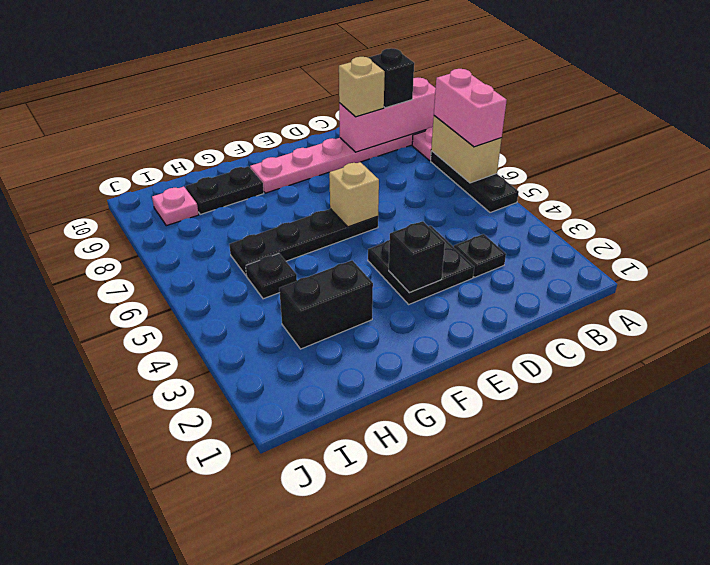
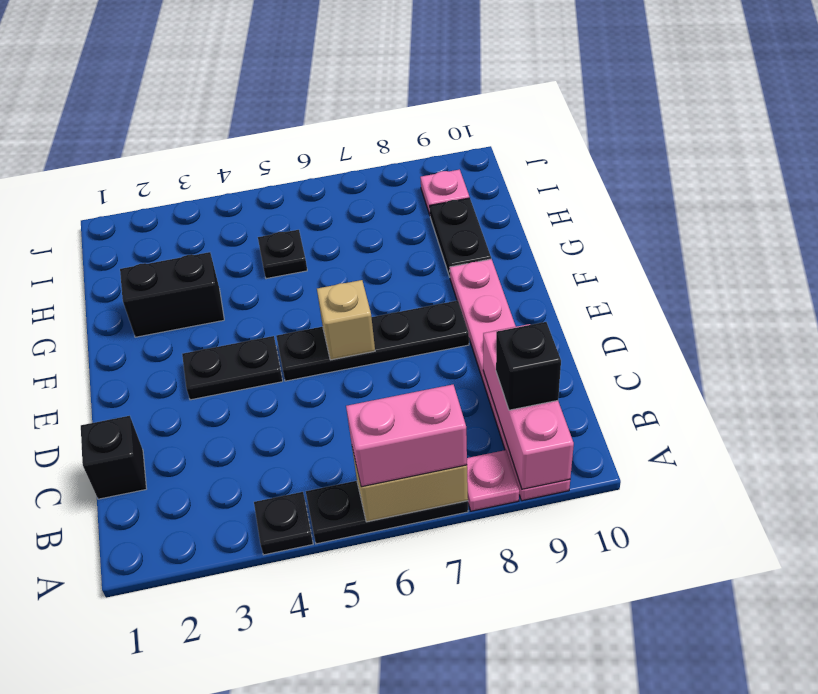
black plate C3 level 1 -> black plate A4 level 1
tan brick C9 level 3 -> none
black plate D3:E4 level 1 -> black plate E3:E4 level 1
black brick E3 level 2 -> black brick C1 level 1
black plate E6:H6 level 1 -> black plate E5:E8 level 1
black brick G3:H3 level 1 -> black brick G2:G3 level 1

